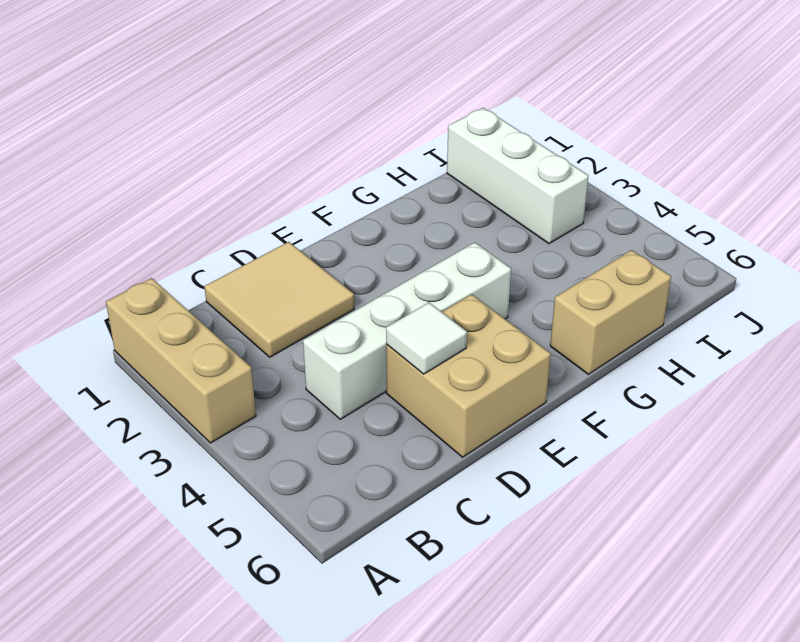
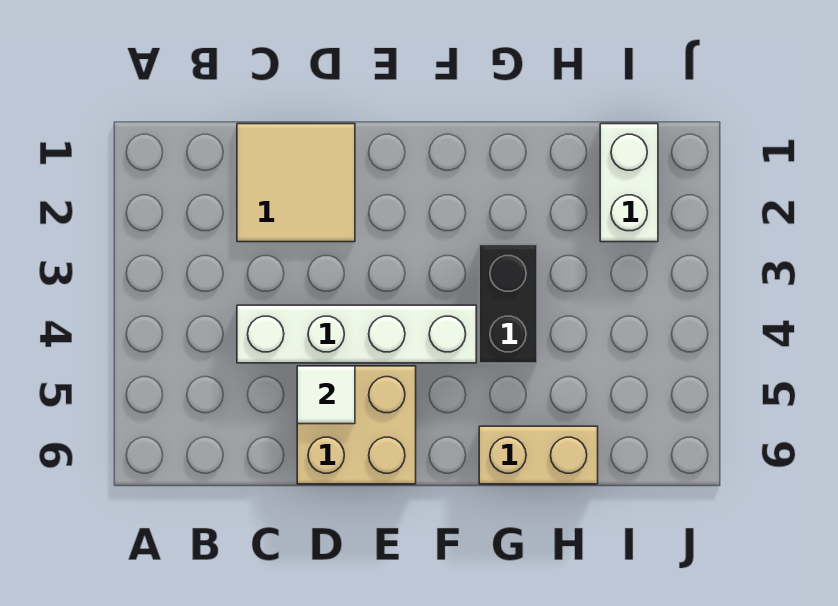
tan brick A1:A3 level 1 -> none
none -> black brick G3:G4 level 1
white brick I1:I3 level 1 -> white brick I1:I2 level 1

